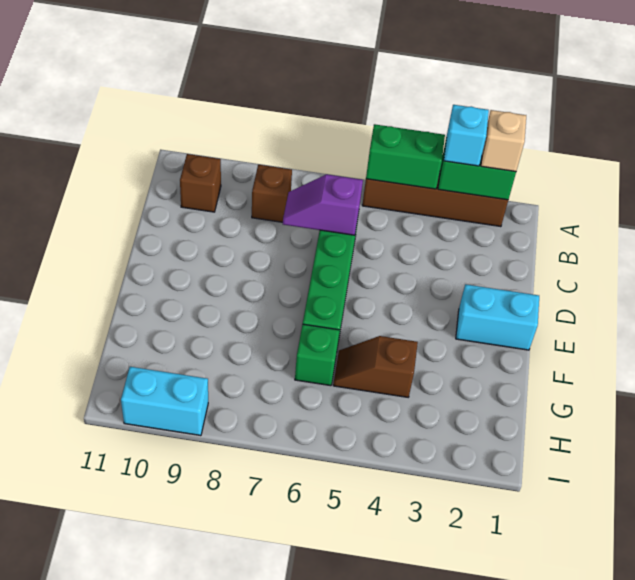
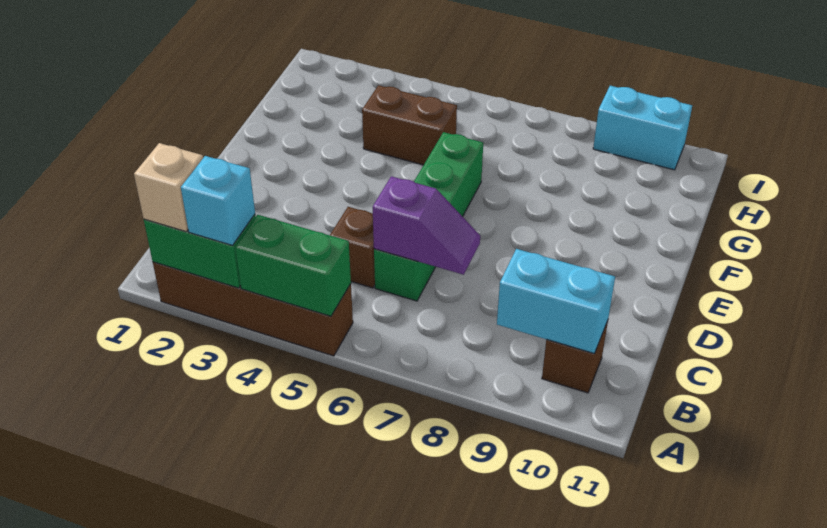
brown brick B8 level 1 -> brown brick C5 level 1
cyan brick E1:E2 level 1 -> cyan brick B9:B10 level 2
brown slope G4:G5 level 1 top 4 -> brown brick G4:G5 level 1
green brick G6 level 1 -> none

